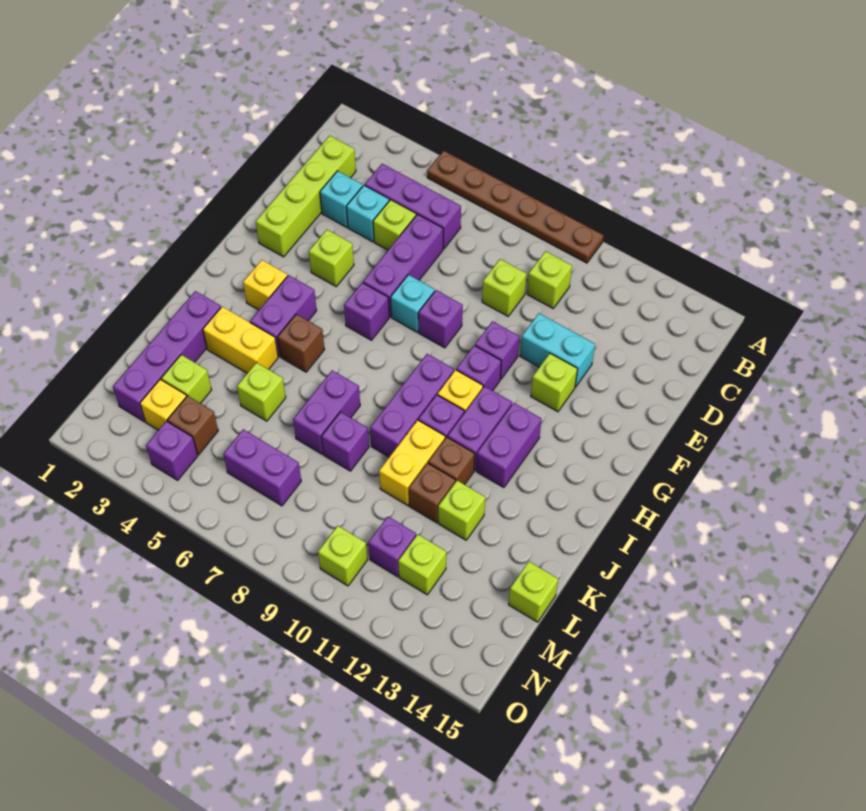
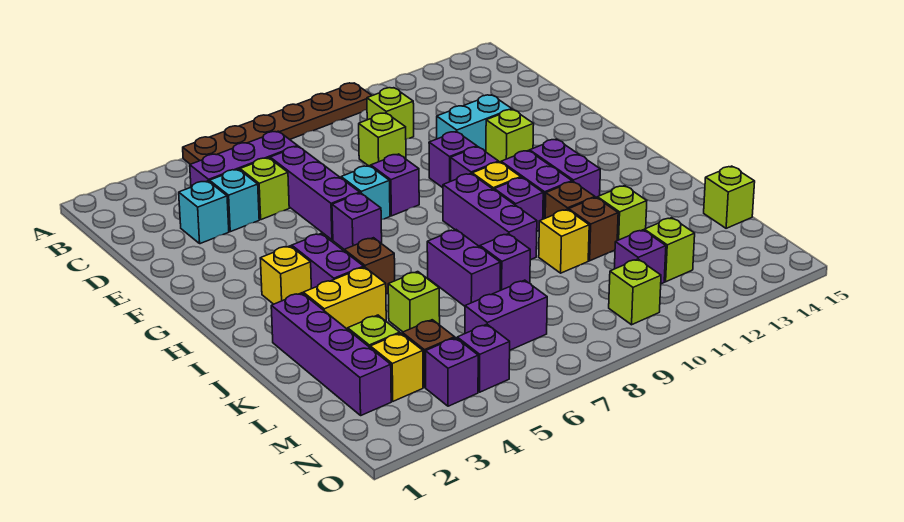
lime brick C2:F2 level 1 -> none
lime brick F4 level 1 -> none
yellow brick J10:K10 level 1 -> yellow brick K10 level 1
none -> purple brick N5 level 1

